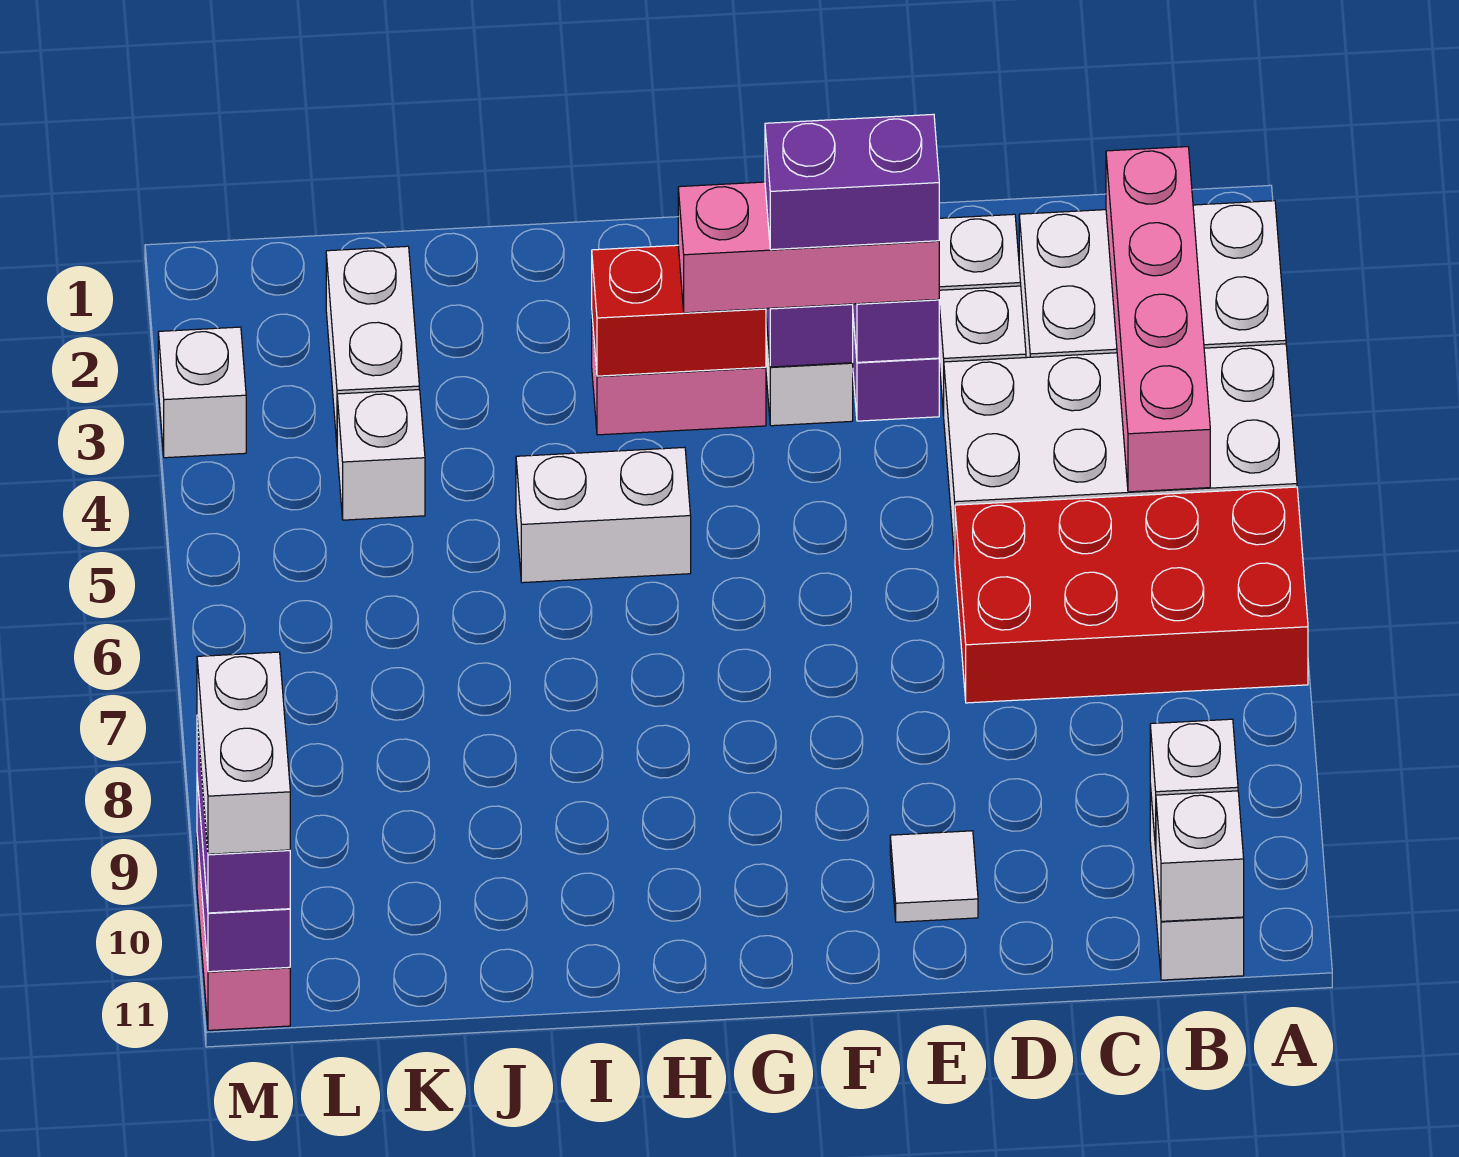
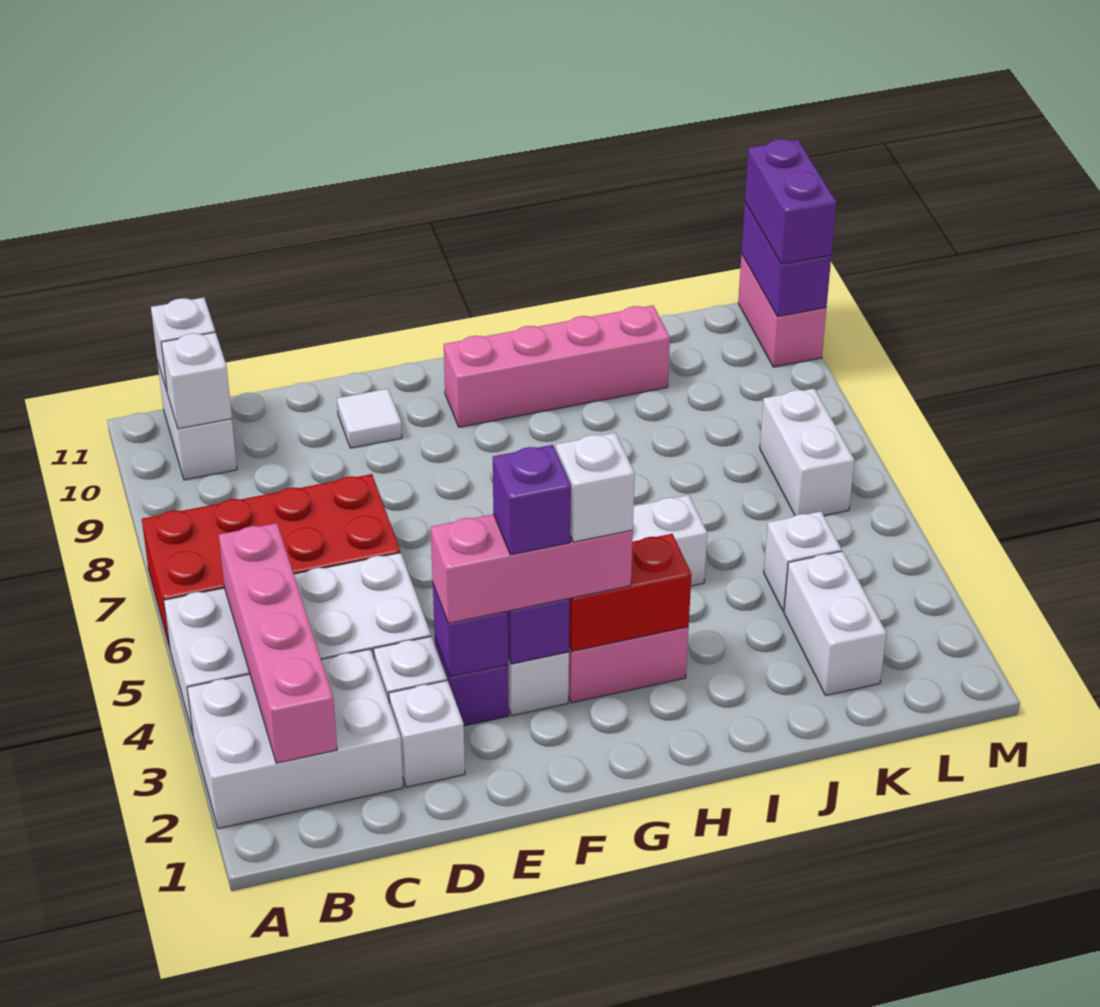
purple brick E3:F3 level 4 -> purple brick F3 level 4
none -> pink brick G10:J10 level 1
white brick M3 level 1 -> white brick G3 level 4
white brick M10:M11 level 4 -> white brick L6:L7 level 1

